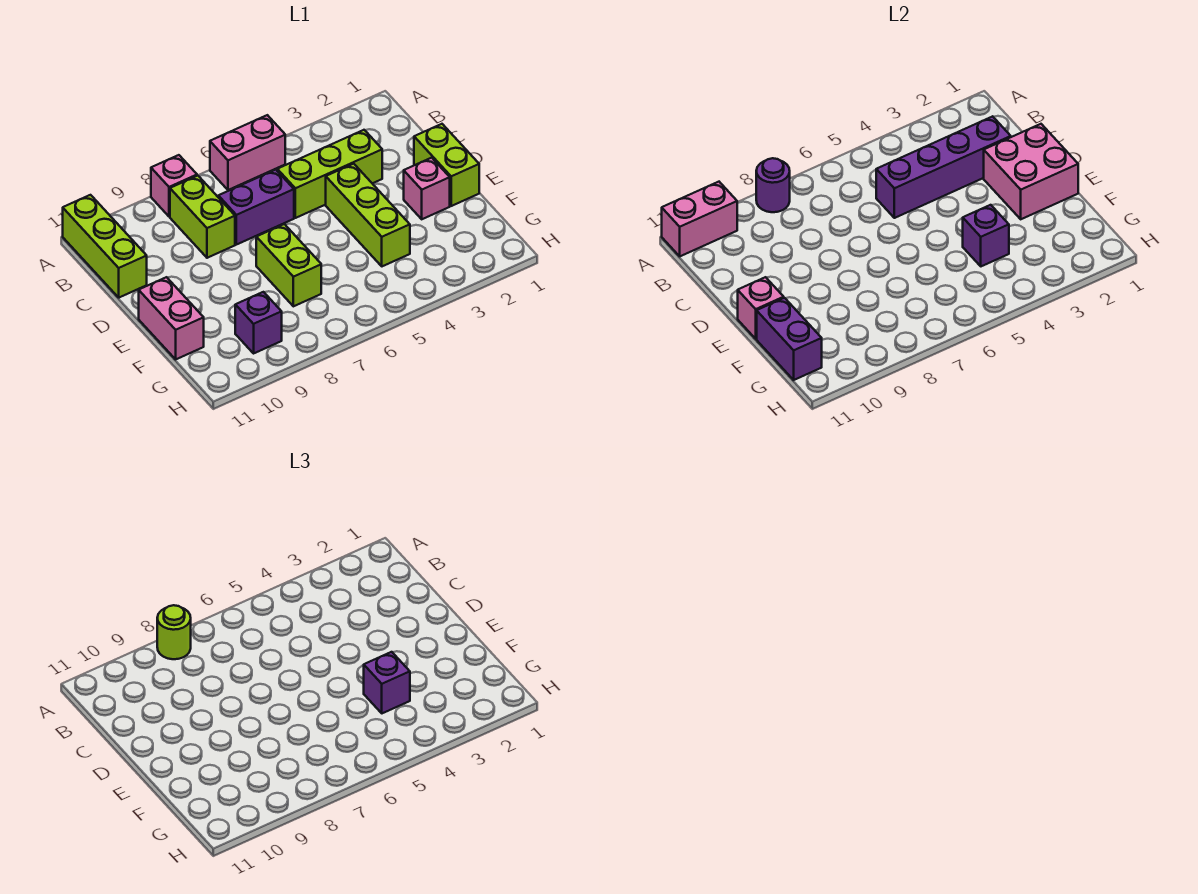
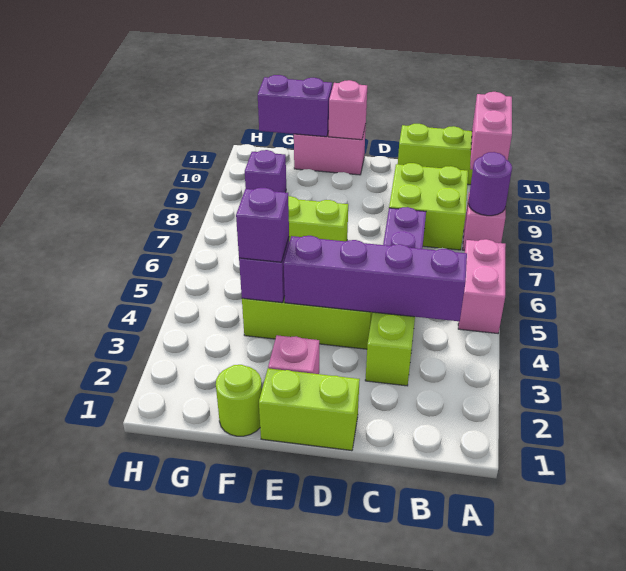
lime round brick A8 level 3 -> lime round brick F1 level 1
lime brick B8:C8 level 1 -> lime brick B8:C9 level 1
purple brick C2:C5 level 2 -> purple brick B4:E4 level 2
pink brick D1:E2 level 2 -> none

